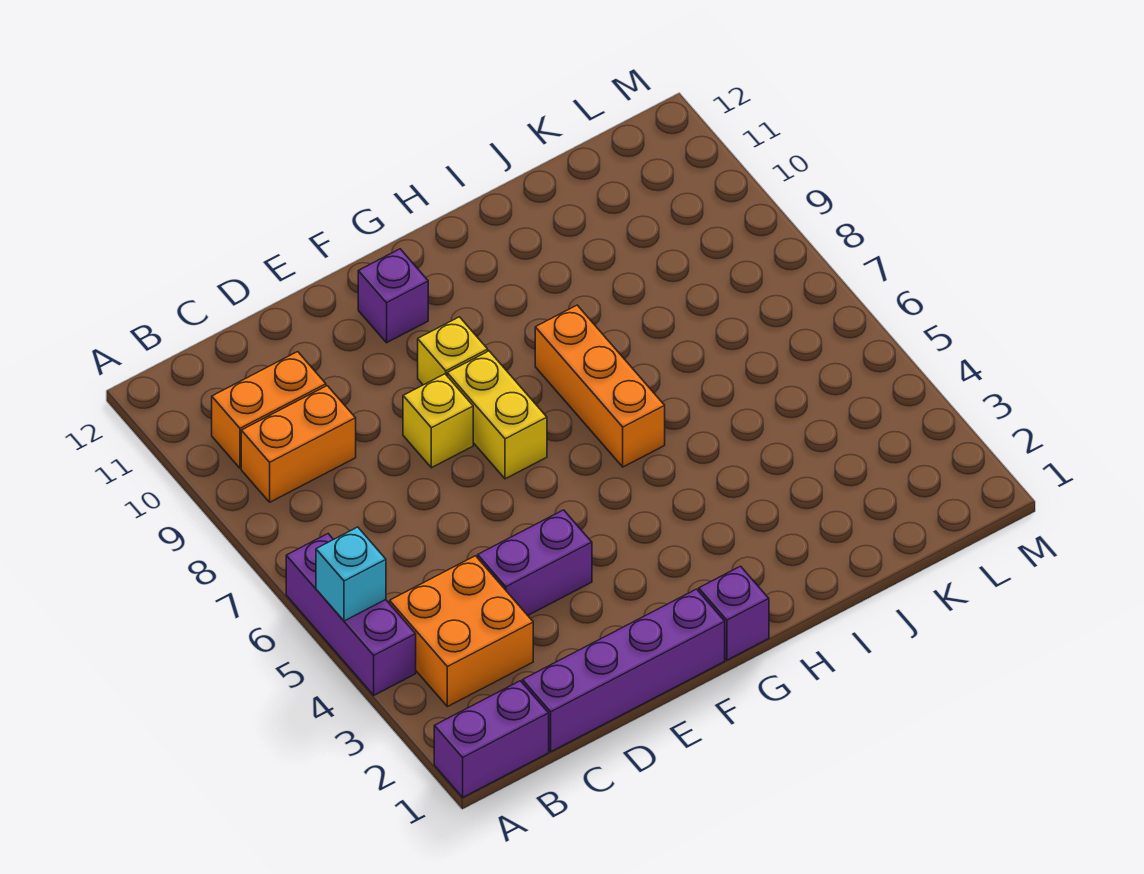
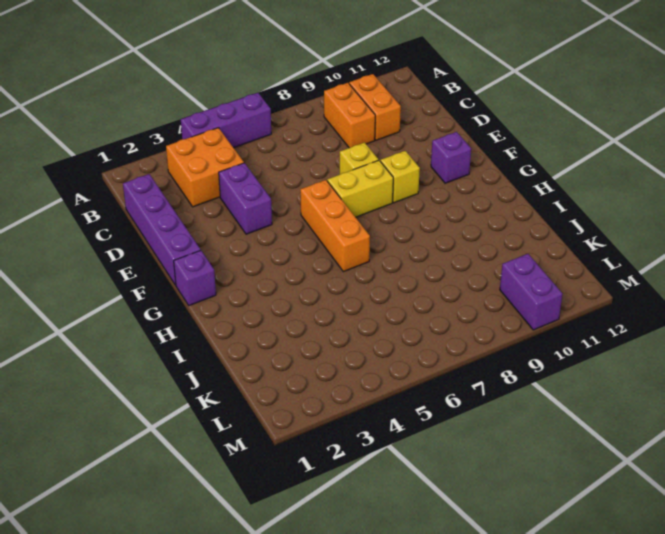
purple brick A1:B1 level 1 -> purple brick L10:M10 level 1
cyan brick A5 level 2 -> none
orange brick H6:H8 level 1 -> orange brick F6:H6 level 1

